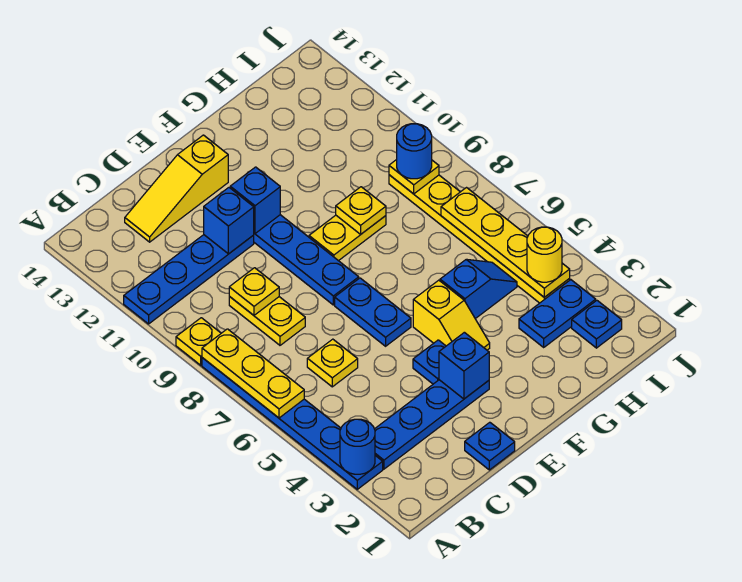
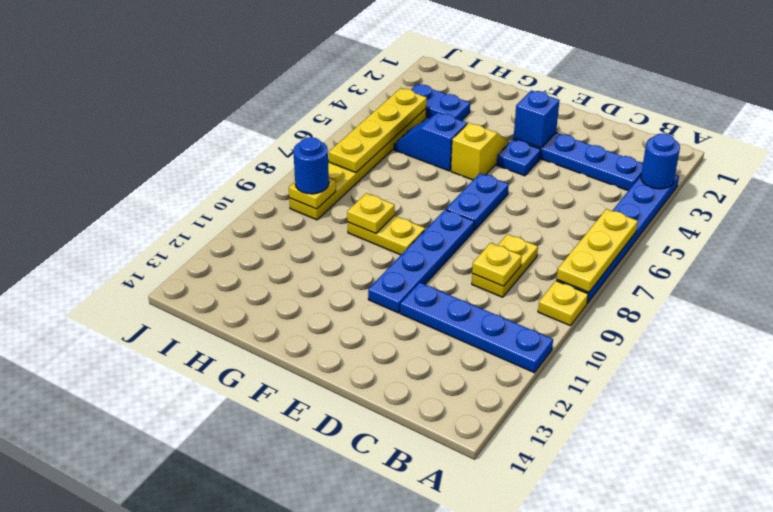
yellow plate C6 level 1 -> none
yellow slope C13:E13 level 1 top E -> none
blue plate D1 level 1 -> none
blue brick D11 level 2 -> none
blue brick E11 level 2 -> none
blue plate I2 level 1 -> none
yellow round brick I4 level 3 -> none

